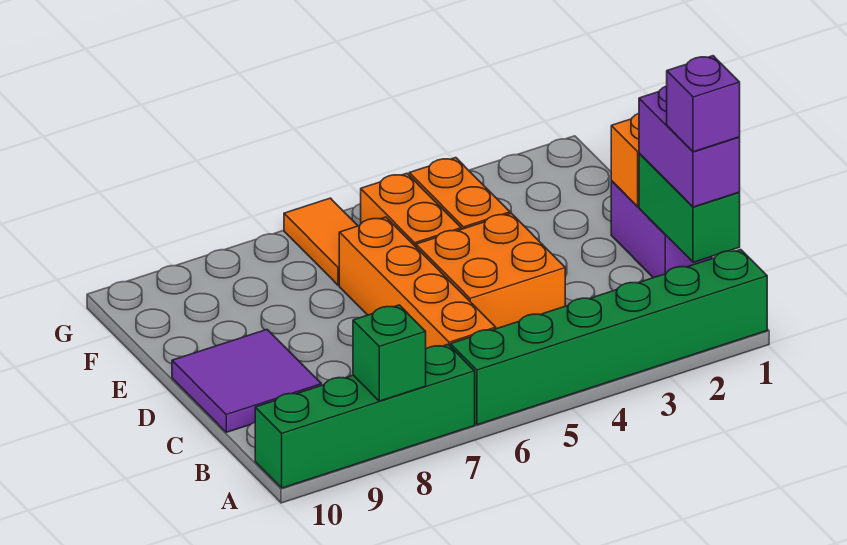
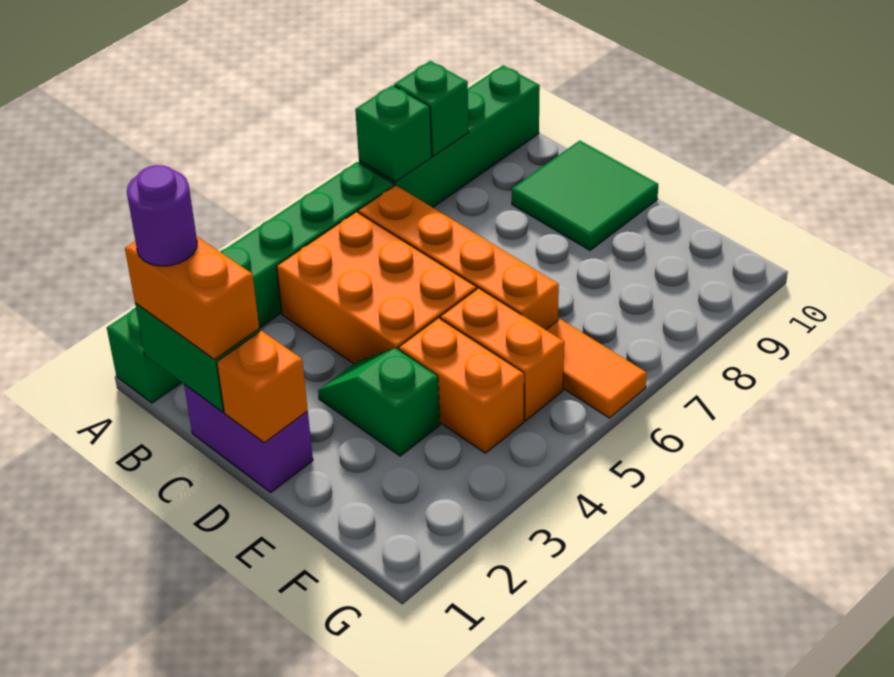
none -> green brick A7 level 2
purple brick B1:C1 level 3 -> orange brick B1:C1 level 3
purple brick B1 level 4 -> purple round brick B1 level 4
orange brick C4:D5 level 1 -> orange brick B4:D5 level 1
purple tile C9:D10 level 1 -> green tile C9:D10 level 1
none -> green slope D3:E3 level 1 top E

